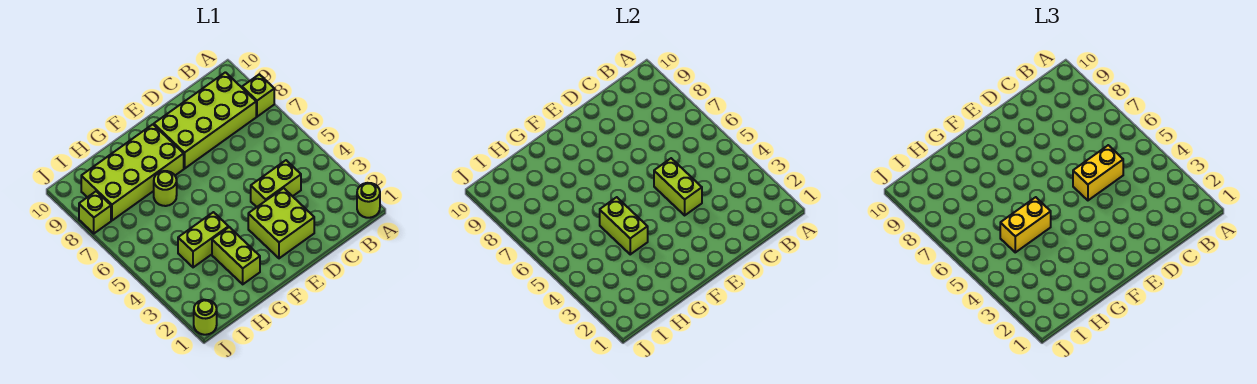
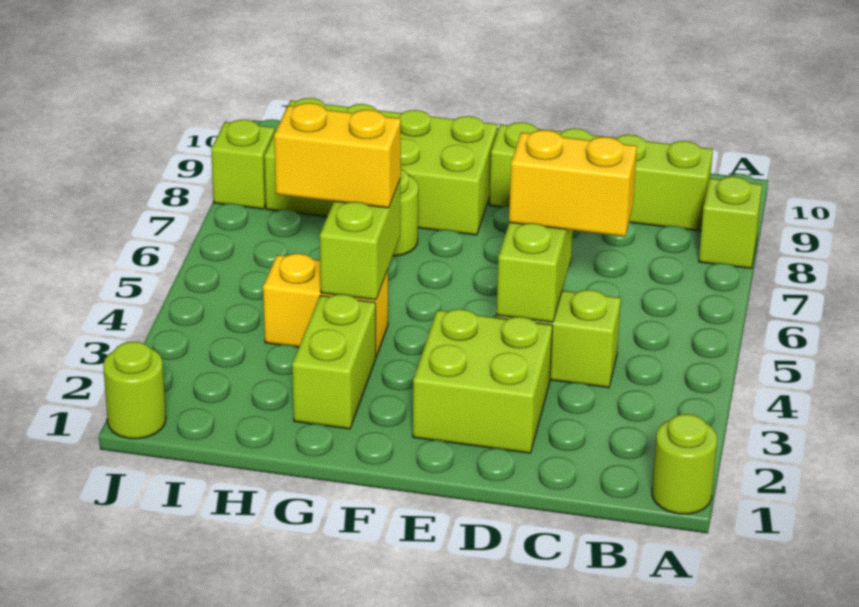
lime brick B8:E9 level 1 -> lime brick B9:E9 level 1
lime brick G4:H4 level 1 -> yellow brick G4:H4 level 1

